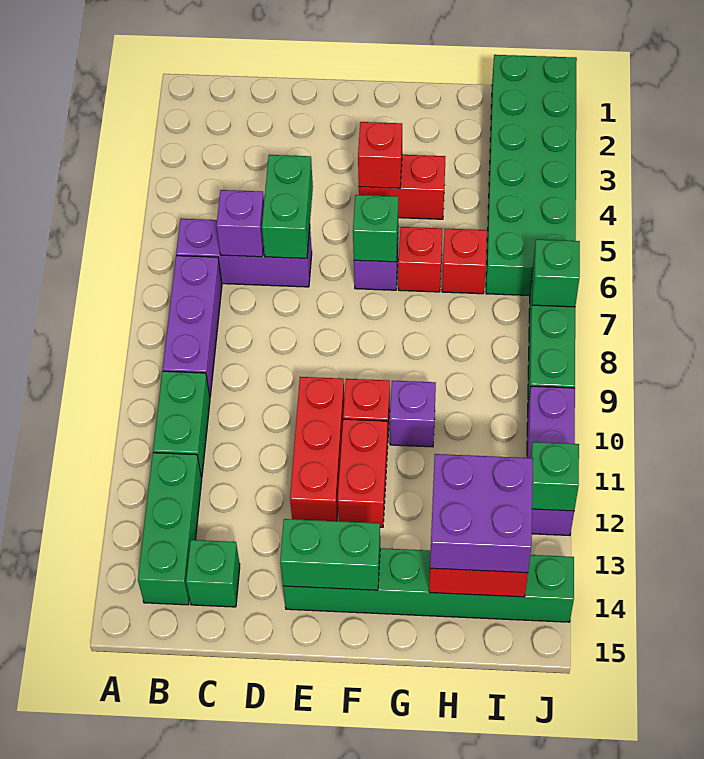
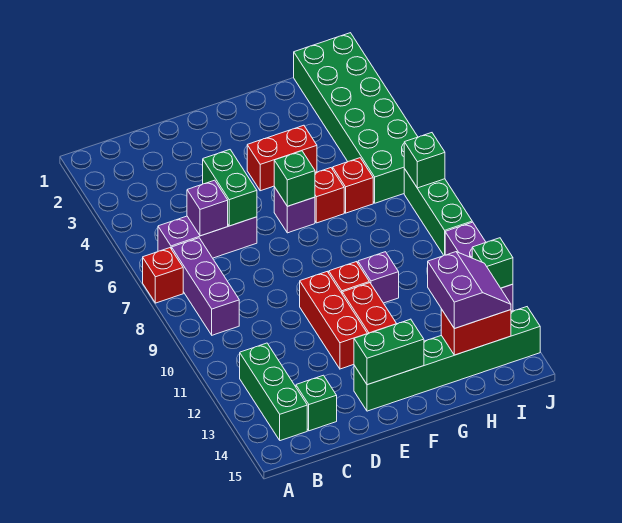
green brick B10:B11 level 1 -> none
red brick F4 level 2 -> red brick A7 level 1
purple brick H13:I14 level 3 -> purple slope H13:I14 level 3 top H

